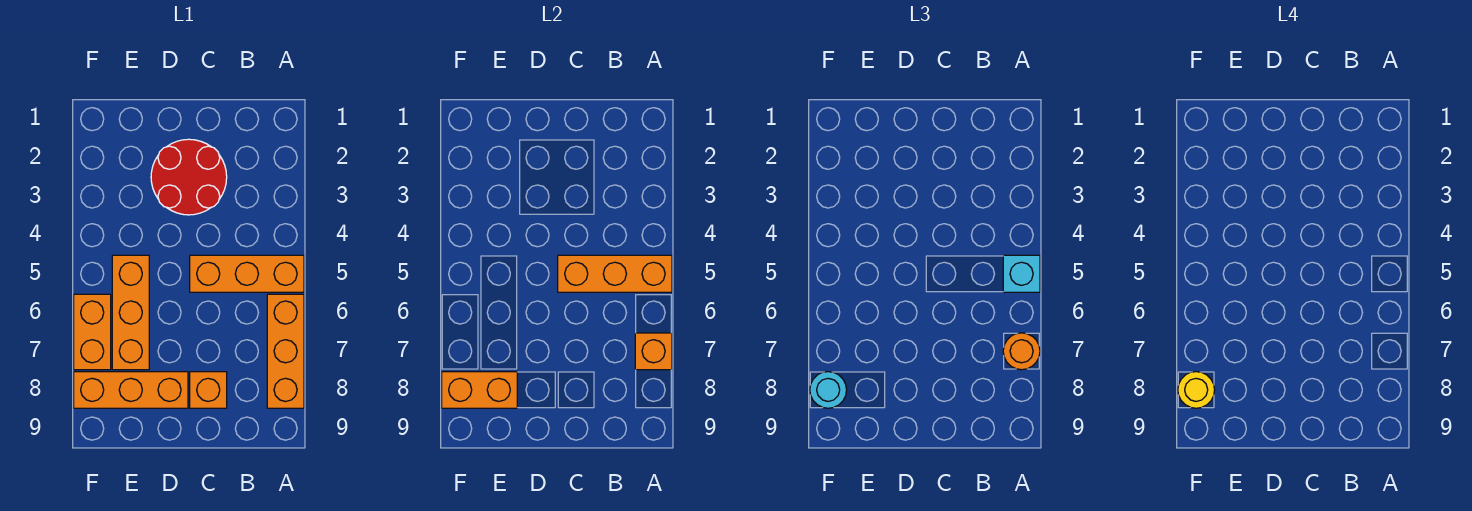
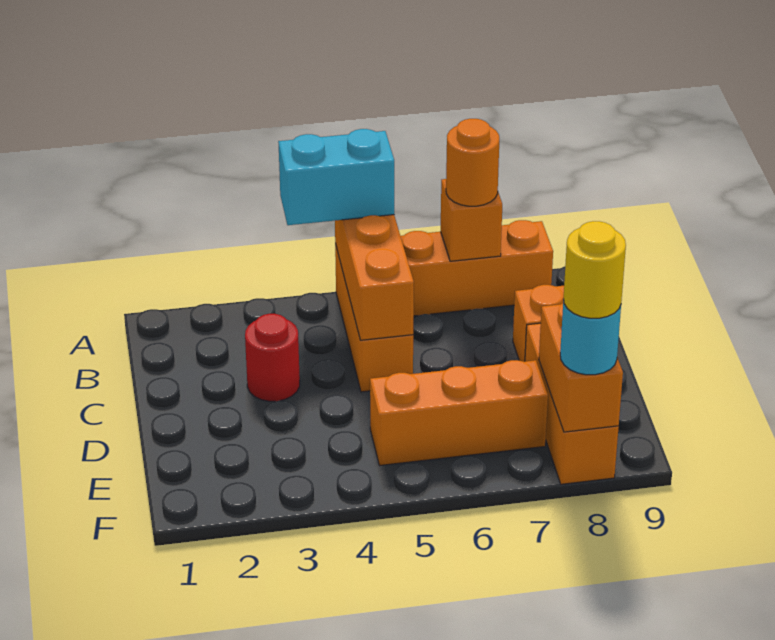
cyan brick A5 level 3 -> cyan brick A4:A5 level 3
red round brick C2:D3 level 1 -> red round brick C3 level 1
orange brick F6:F7 level 1 -> none

